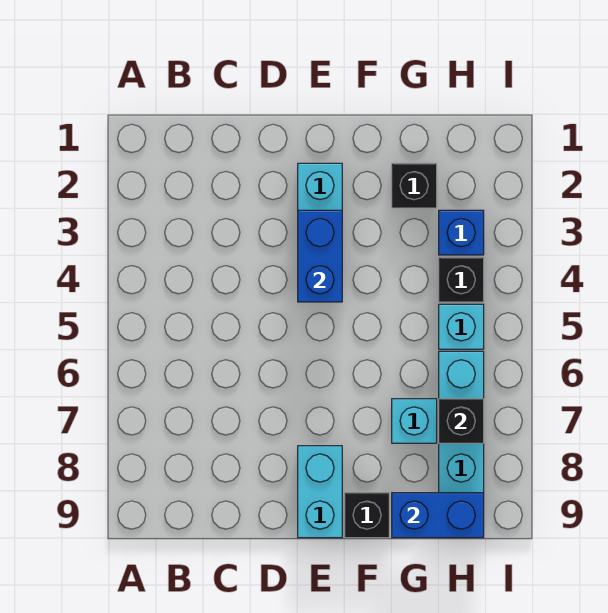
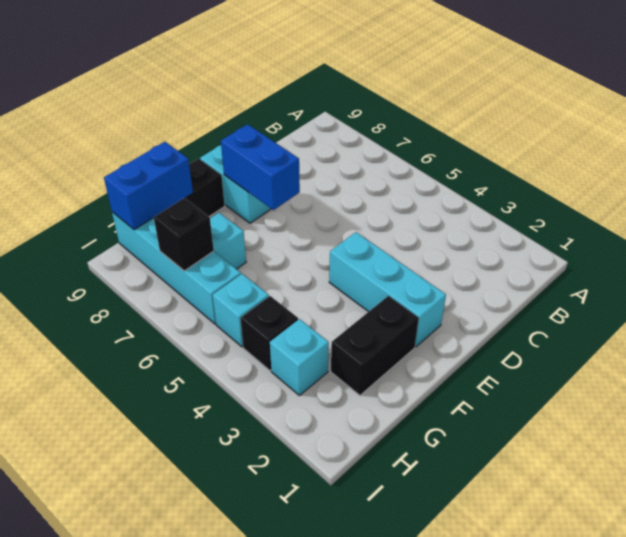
blue brick E3:E4 level 2 -> blue brick E7:E8 level 2
black brick G2 level 1 -> black brick F2:G2 level 1
blue brick H3 level 1 -> cyan brick H3 level 1

